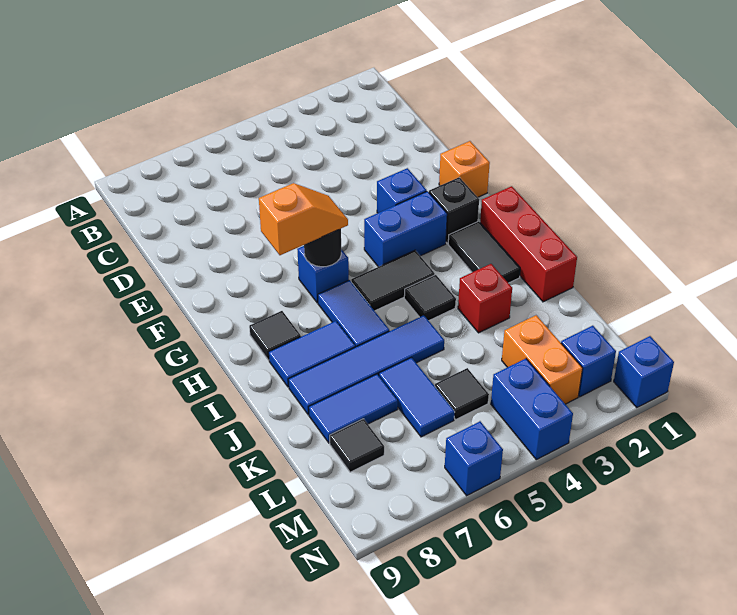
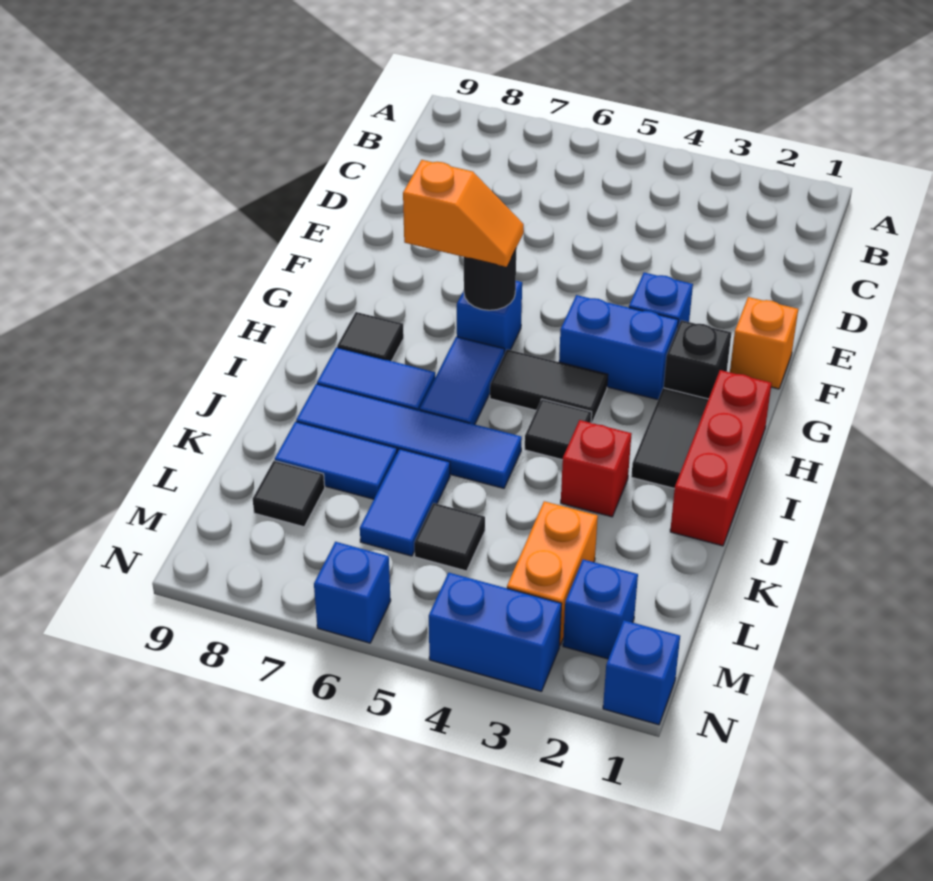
blue brick M4:N4 level 1 -> blue brick N3:N4 level 1

